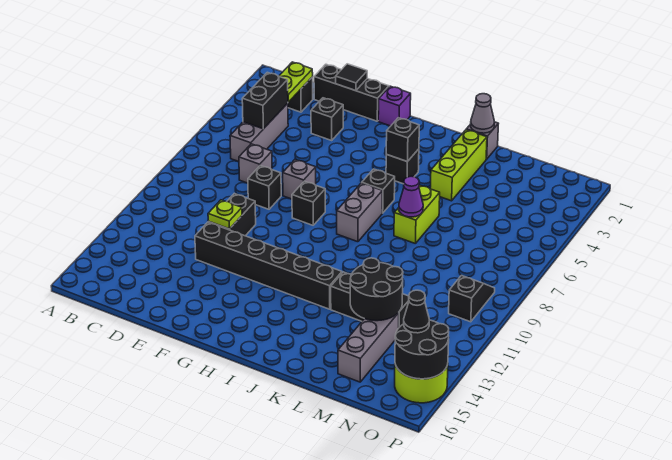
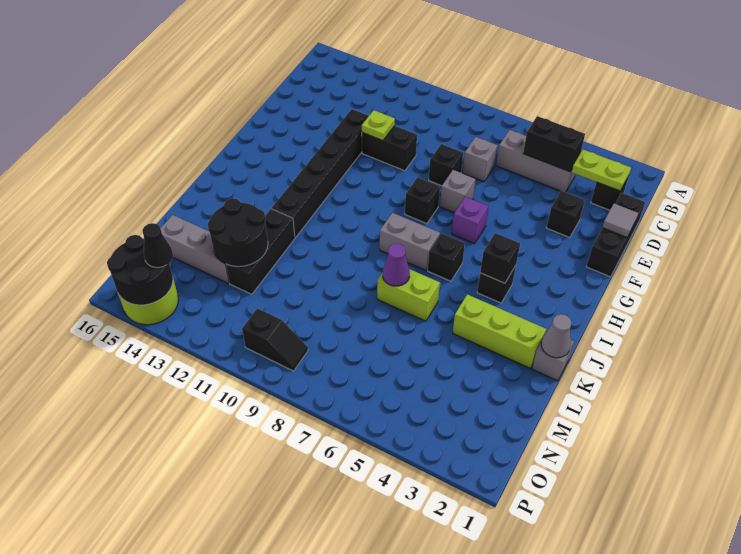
black tile E1 level 2 -> grey tile E1 level 2
purple brick G1 level 1 -> purple brick G6 level 1

